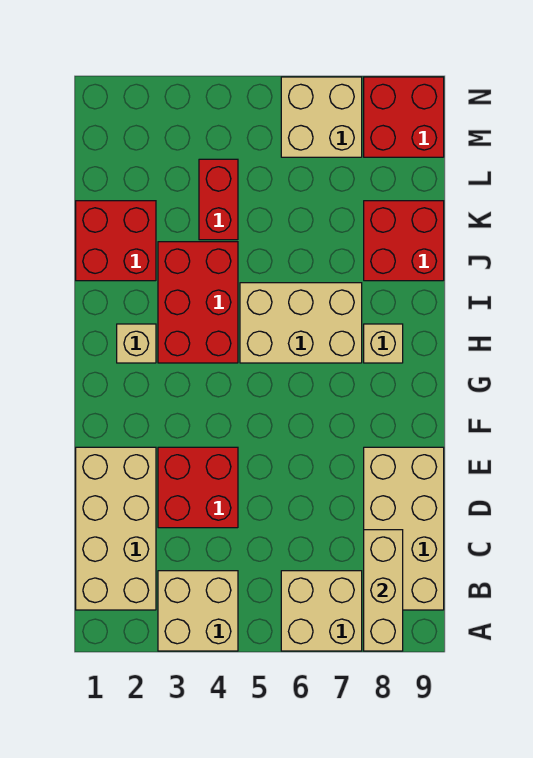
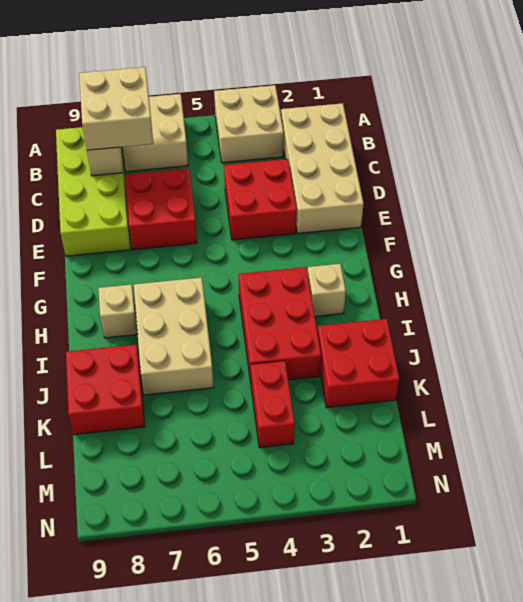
tan brick B8:E9 level 1 -> lime brick B8:E9 level 1
tan brick H5:I7 level 1 -> tan brick H6:J7 level 1
tan brick M6:N7 level 1 -> tan brick B7:C8 level 3
red brick M8:N9 level 1 -> red brick D6:E7 level 1

